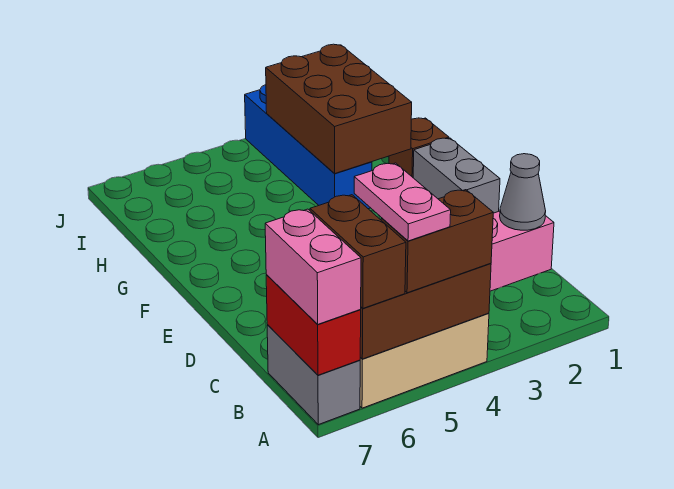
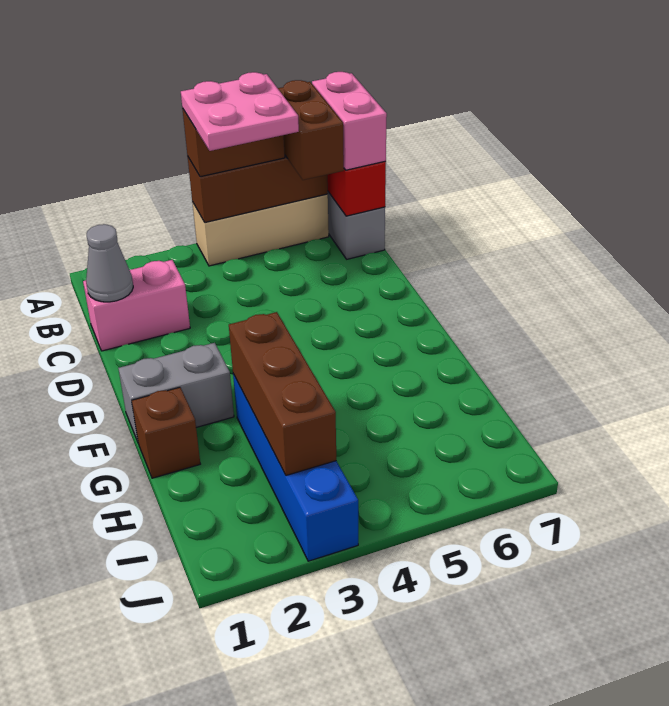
pink plate A5:B5 level 4 -> pink plate A4:B5 level 4
grey brick E1:F1 level 1 -> grey brick F1:F2 level 1
brown brick G2:I3 level 2 -> brown brick G3:I3 level 2

